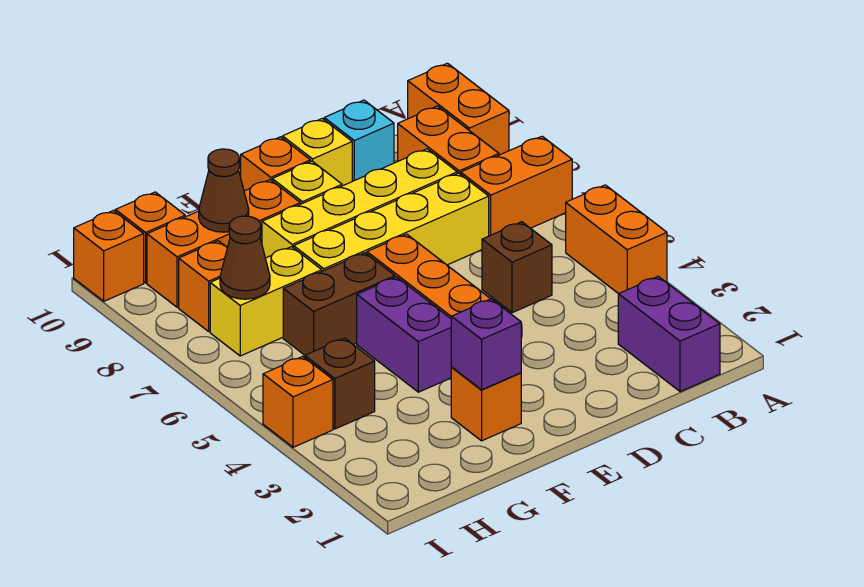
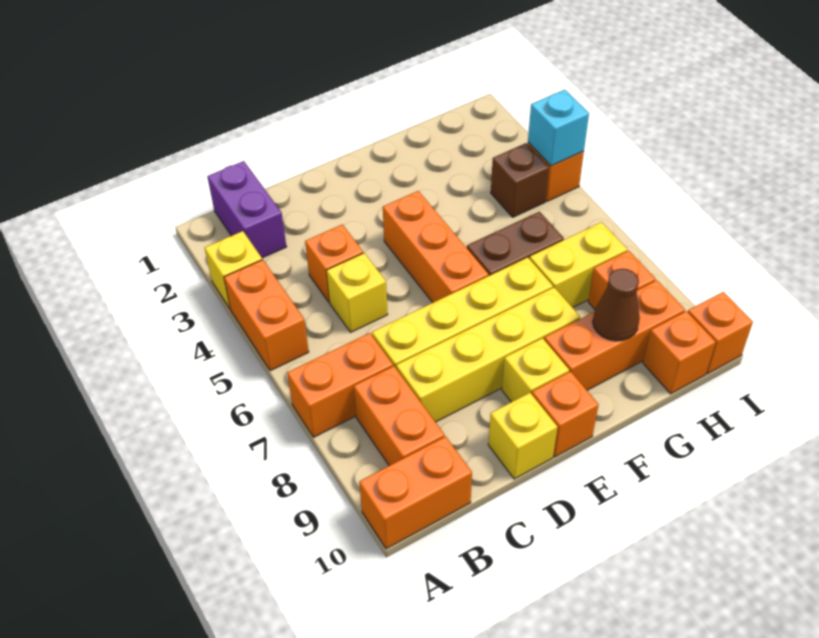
none -> yellow brick A3 level 1
orange brick A9:A10 level 1 -> orange brick A10:B10 level 1
brown brick C5 level 1 -> yellow brick C5 level 1
cyan brick C10 level 1 -> cyan brick I4 level 2
orange brick F2 level 1 -> orange brick C4 level 1
purple brick F2 level 2 -> none
purple brick F4:F5 level 1 -> none
brown cone H7 level 2 -> none

